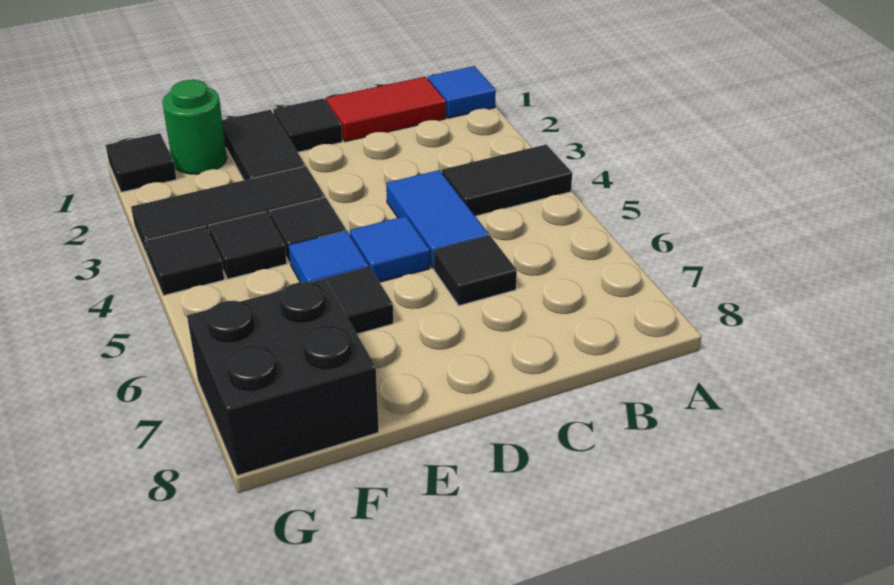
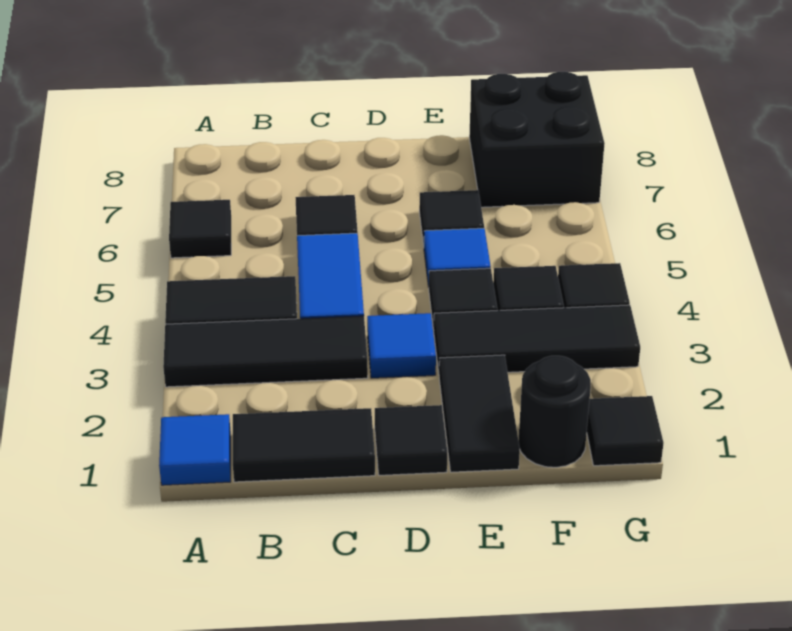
none -> black tile A3:C3 level 1
none -> black tile A6 level 1
red tile B1:C1 level 1 -> black tile B1:C1 level 1
blue tile D5 level 1 -> blue tile D3 level 1
green round brick F1 level 1 -> black round brick F1 level 1

